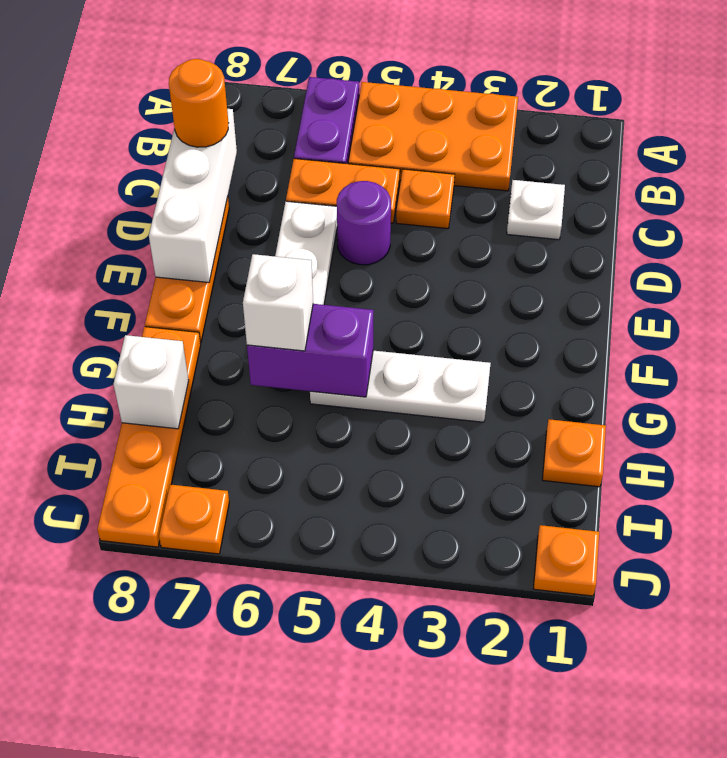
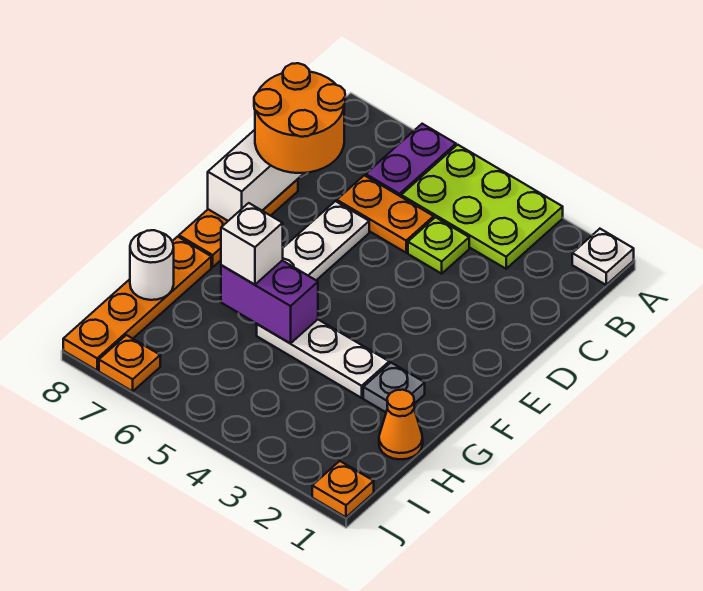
orange plate A3:B5 level 1 -> lime plate A3:B5 level 1
white plate C2 level 1 -> white plate A1 level 1
orange plate C4 level 1 -> lime plate C4 level 1
orange round brick C8 level 3 -> orange round brick C7:D8 level 3
purple round brick D5 level 1 -> none
none -> grey plate G2 level 1
orange plate H1 level 1 -> orange cone H1 level 1
white brick H8 level 2 -> white round brick H8 level 2

